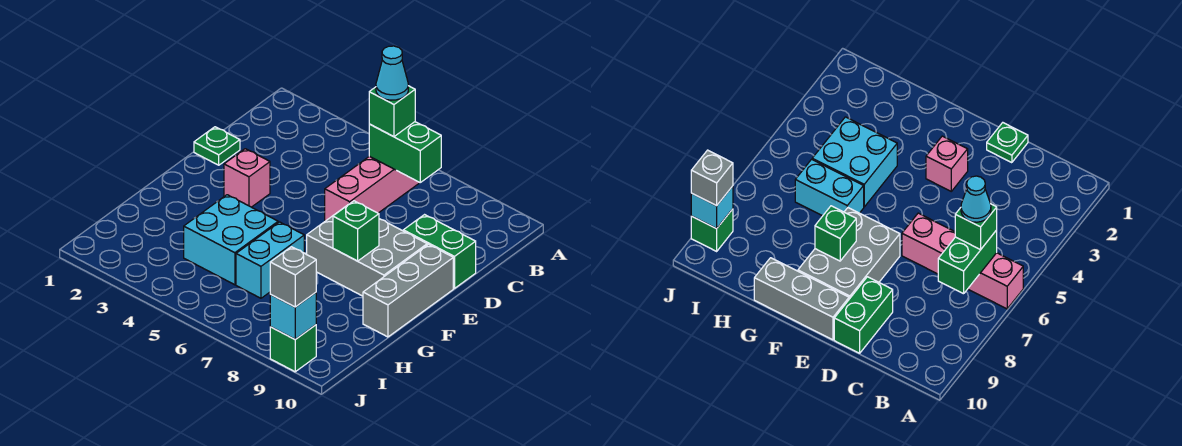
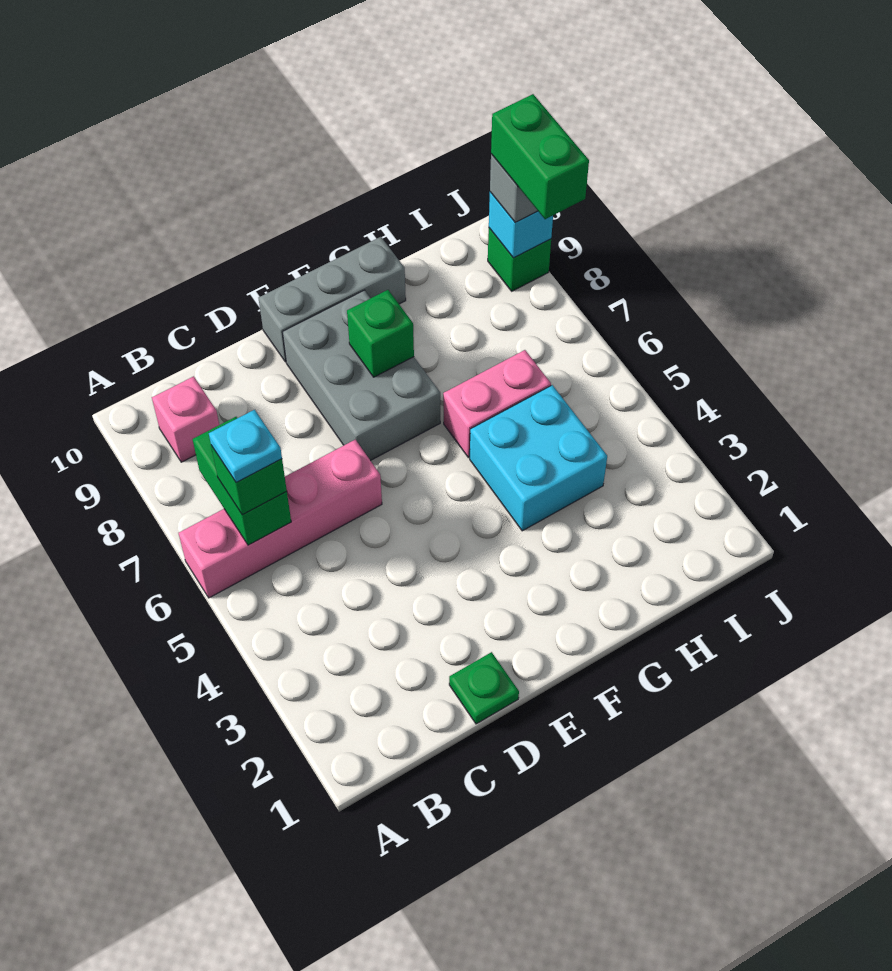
cyan cone B6 level 4 -> cyan plate B6 level 4
green brick D9:D10 level 1 -> green brick J8:J9 level 4
pink brick E3 level 1 -> pink brick B9 level 1
cyan brick G6:H6 level 1 -> pink brick G6:H6 level 1

